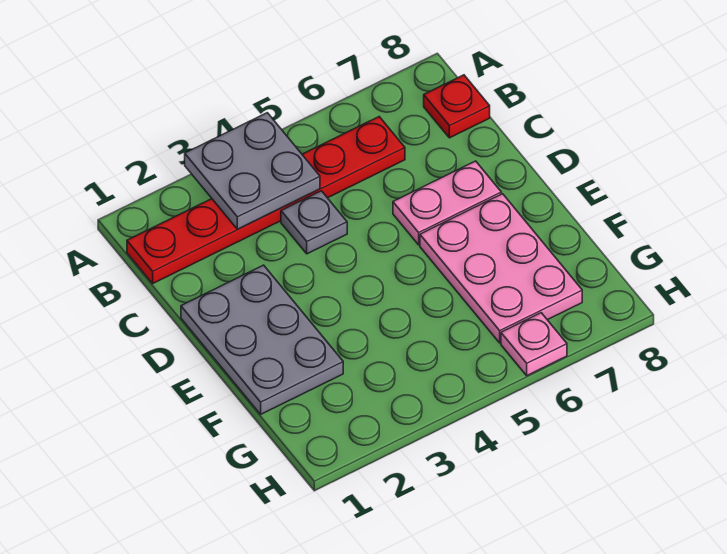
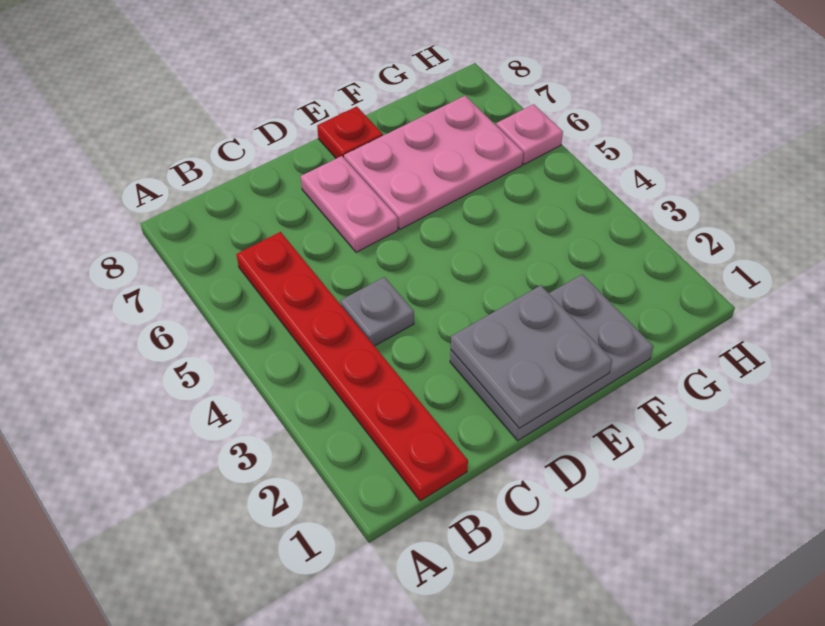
grey plate A3:B4 level 2 -> grey plate D1:E2 level 2
red plate B8 level 1 -> red plate E8 level 1

